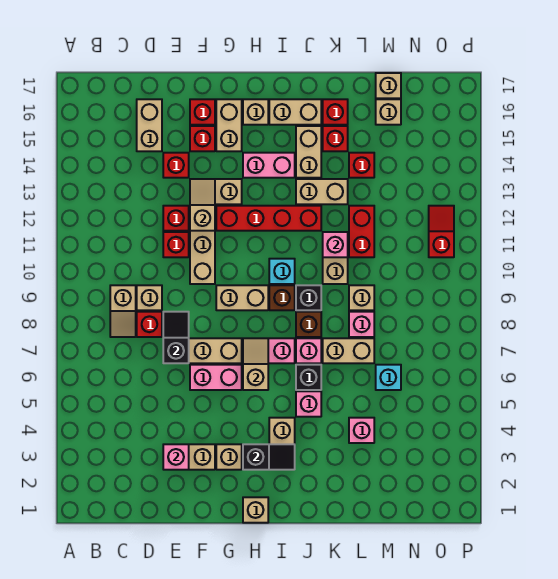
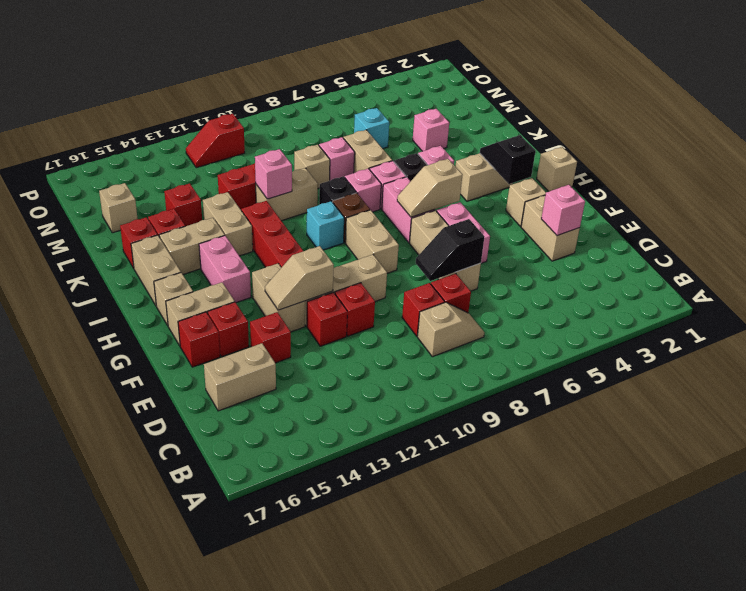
tan brick D9 level 1 -> red brick D9 level 1
brown brick J8 level 1 -> pink brick J8 level 1
tan brick M17 level 1 -> none

